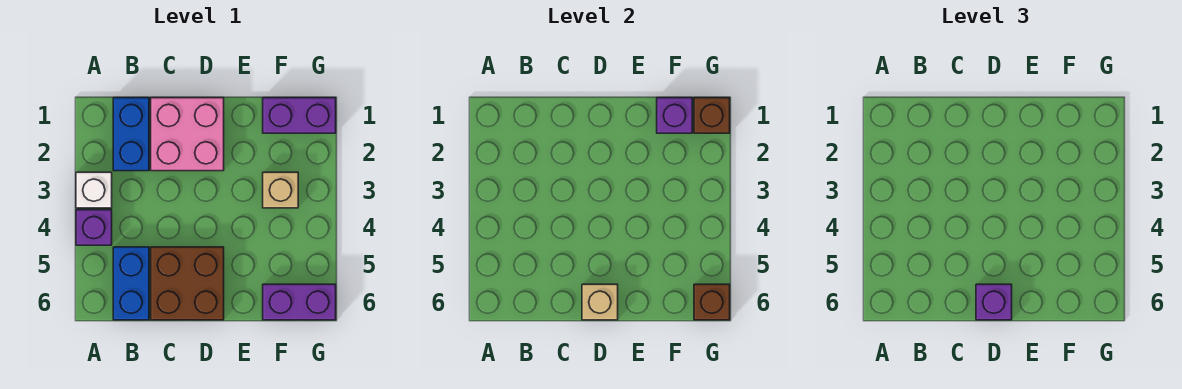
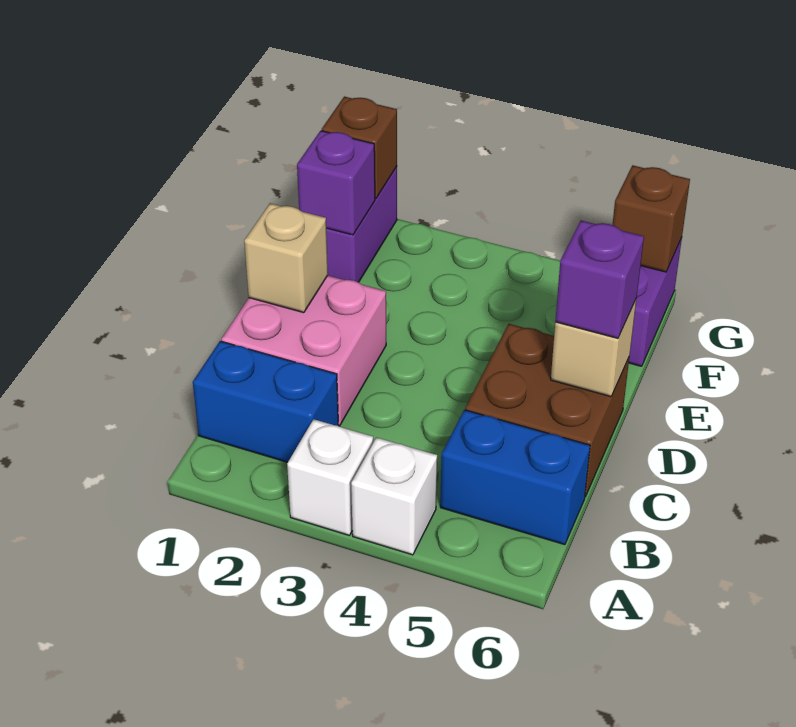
purple brick A4 level 1 -> white brick A4 level 1
tan brick F3 level 1 -> tan brick D1 level 2

